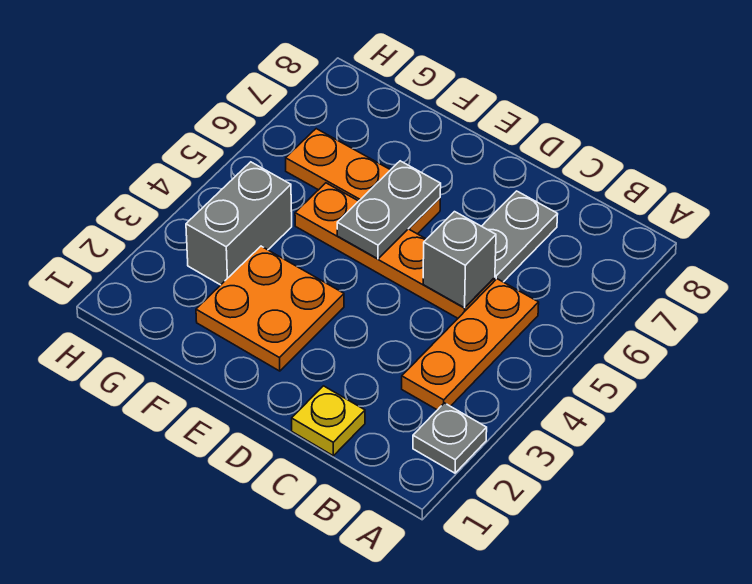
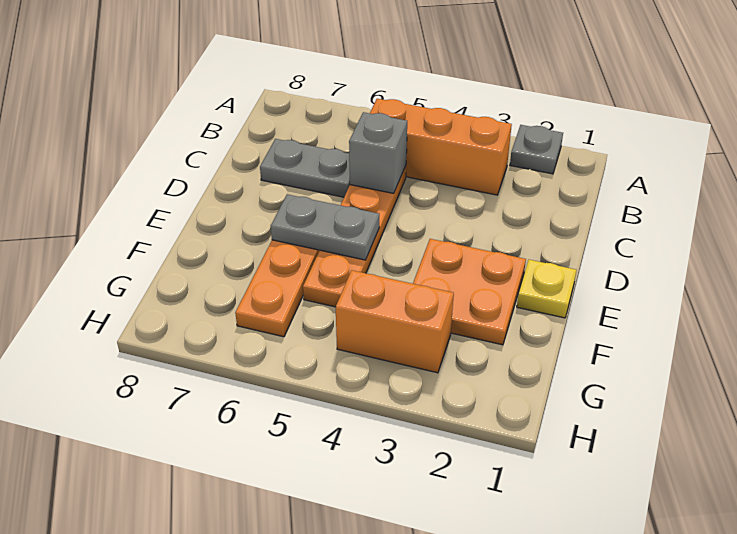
orange plate B3:B5 level 1 -> orange brick B3:B5 level 1
yellow plate C1 level 1 -> yellow plate E1 level 1
grey brick G3:G4 level 1 -> orange brick G3:G4 level 1

